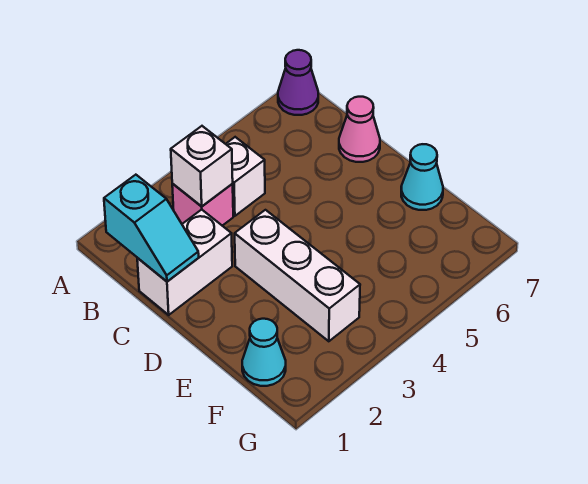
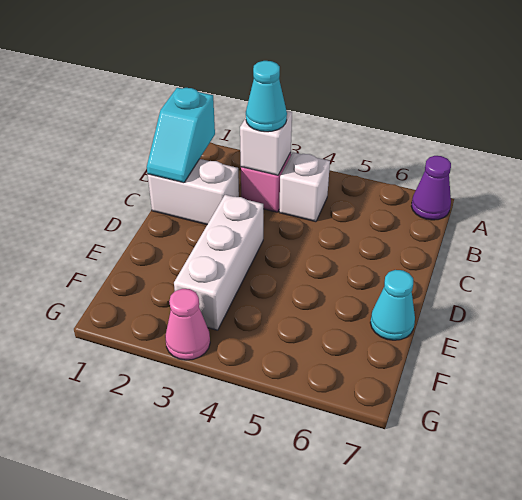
pink cone C7 level 1 -> pink cone G3 level 1
cyan cone F1 level 1 -> cyan cone B3 level 3

